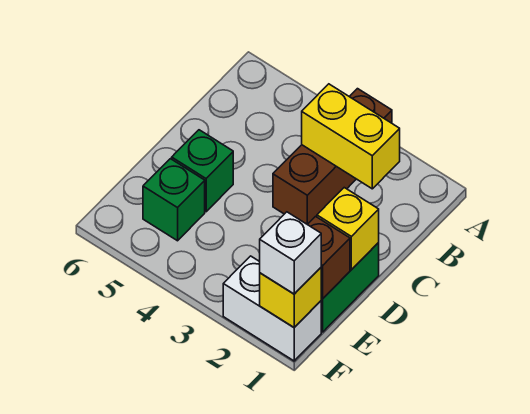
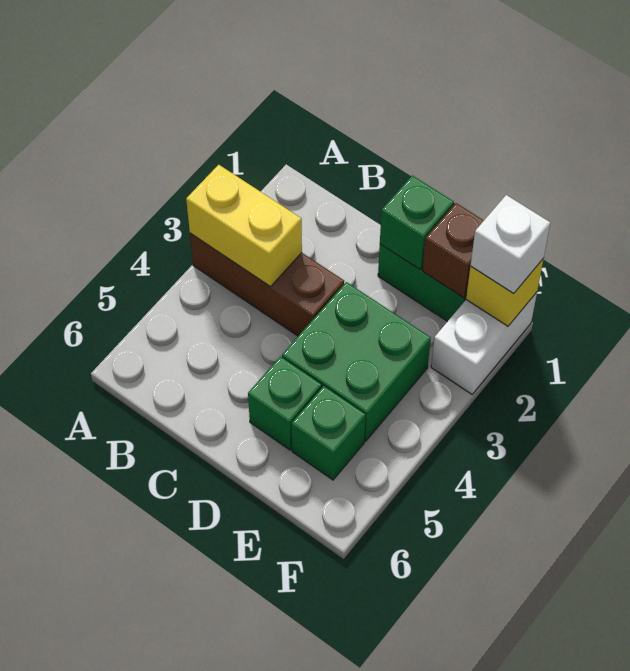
yellow brick B2:B3 level 2 -> yellow brick A3:B3 level 2
yellow brick D1 level 2 -> green brick D1 level 2
none -> green brick D3:E4 level 1

